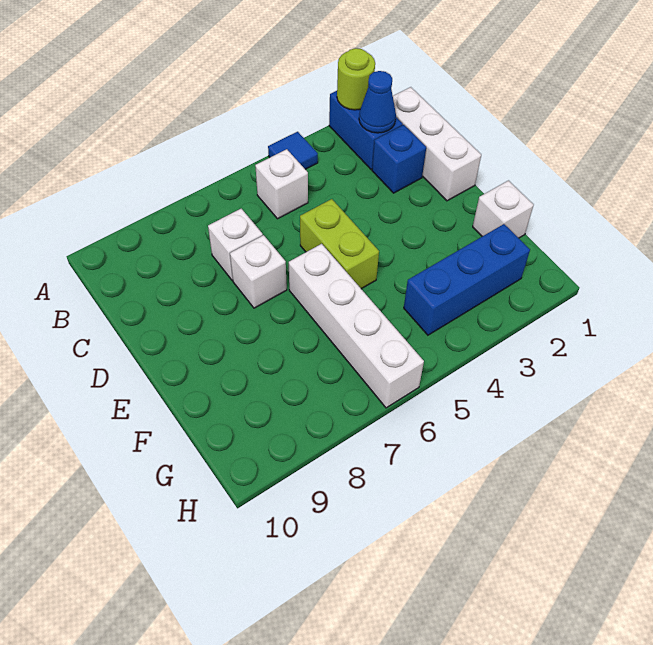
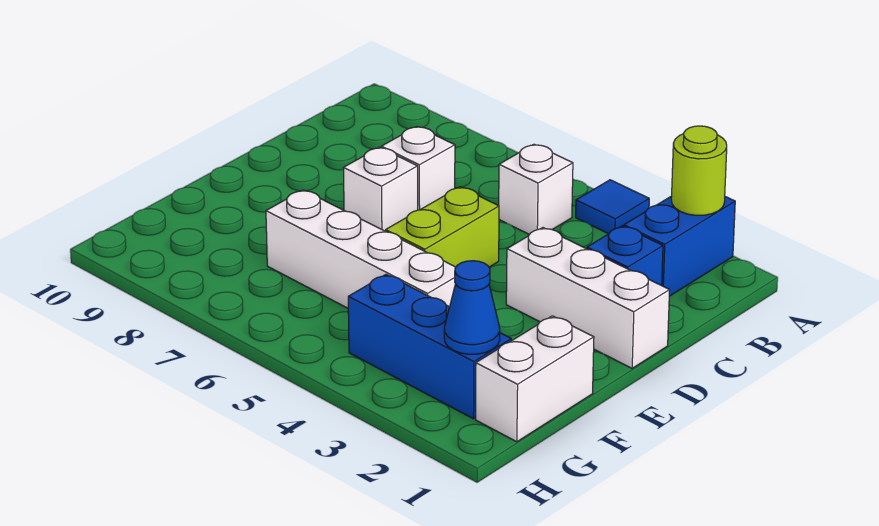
white brick B1:D1 level 1 -> white brick D1:D3 level 1
blue cone B2 level 2 -> blue cone G2 level 2
white brick E6:H6 level 1 -> white brick F4:F7 level 1
white brick F1 level 1 -> white brick F1:G1 level 1

